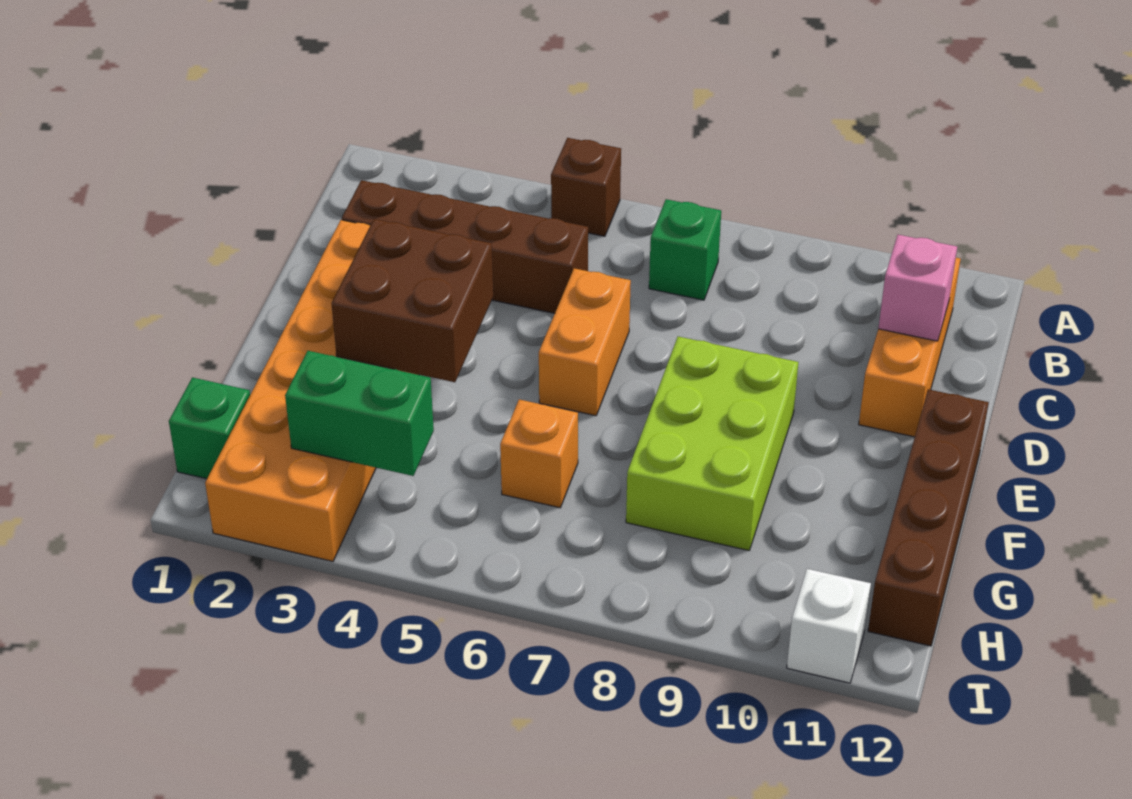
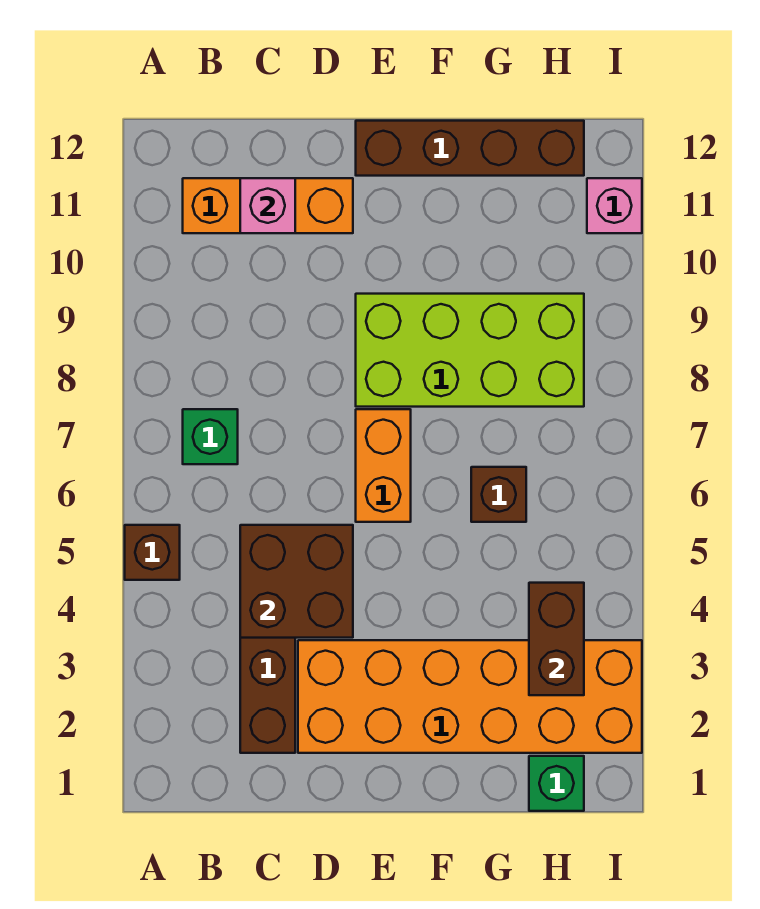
orange brick D6:E6 level 1 -> orange brick E6:E7 level 1
brown brick E3:F4 level 2 -> brown brick C4:D5 level 2
lime brick E8:G9 level 1 -> lime brick E8:H9 level 1
orange brick G6 level 1 -> brown brick G6 level 1
green brick H3:H4 level 2 -> brown brick H3:H4 level 2
white brick I11 level 1 -> pink brick I11 level 1

